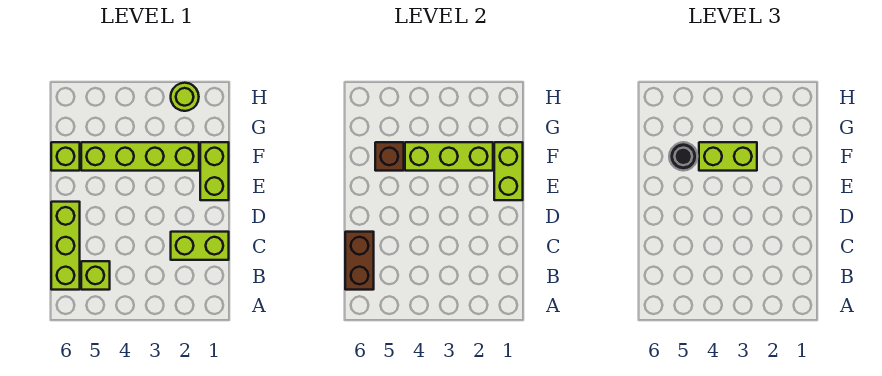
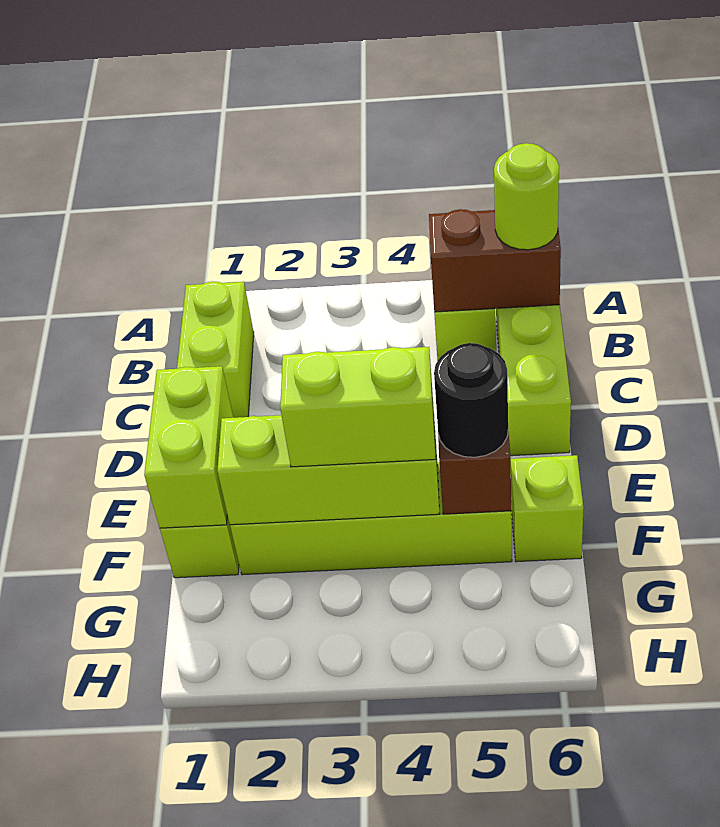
brown brick B6:C6 level 2 -> brown brick B5:B6 level 2
lime brick C1:C2 level 1 -> lime brick B1:C1 level 1
lime round brick H2 level 1 -> lime round brick B6 level 3

